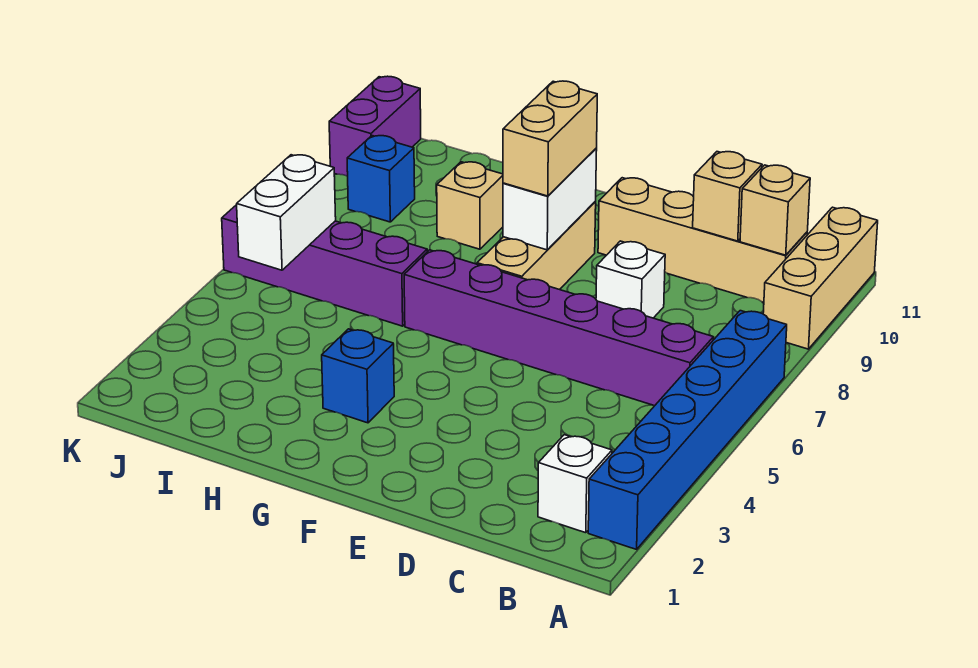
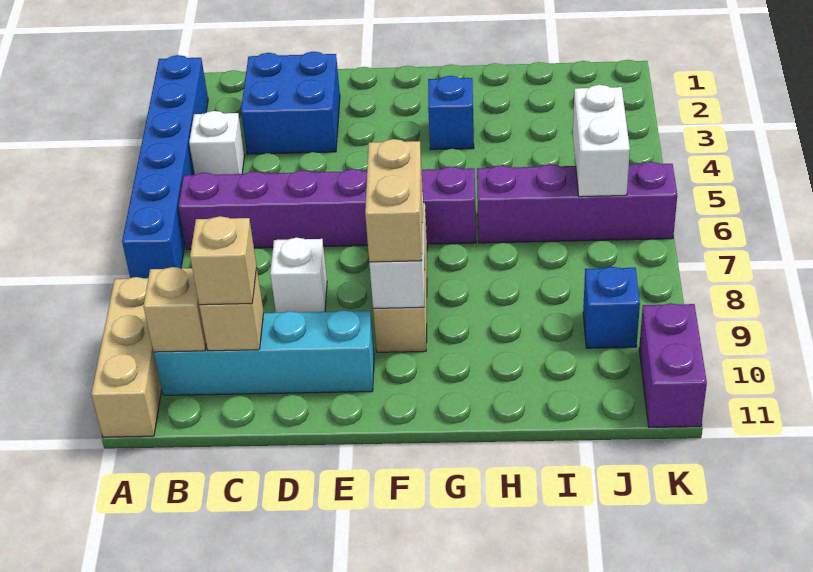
white brick B2 level 1 -> white brick B4 level 1
tan brick B10:E10 level 1 -> cyan brick B10:E10 level 1
none -> blue brick C2:D3 level 1
tan brick H9 level 1 -> tan brick C10 level 3

